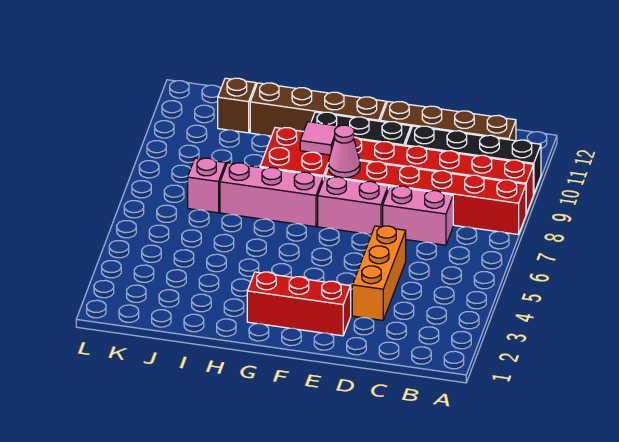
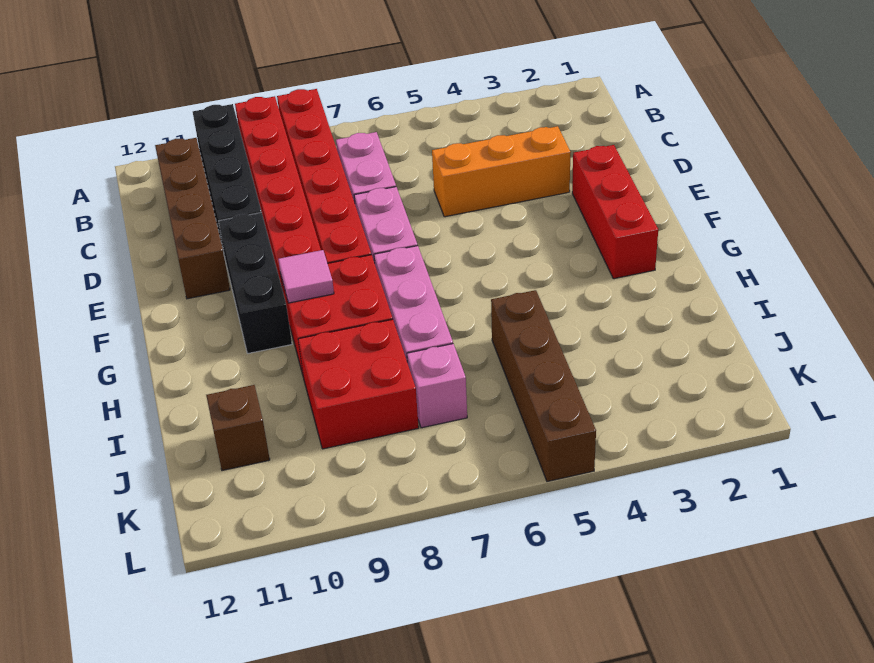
pink cone F8 level 2 -> none
brown brick F11:I11 level 1 -> brown brick I5:L5 level 1
none -> red brick I8:J9 level 1

